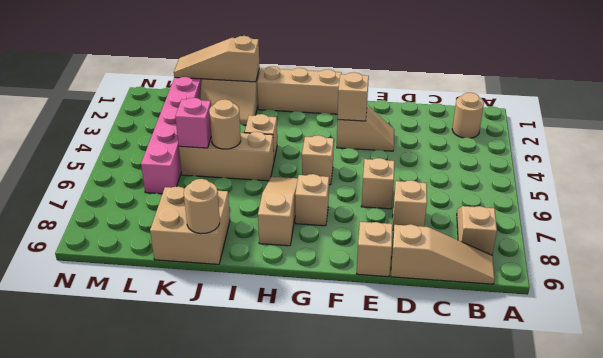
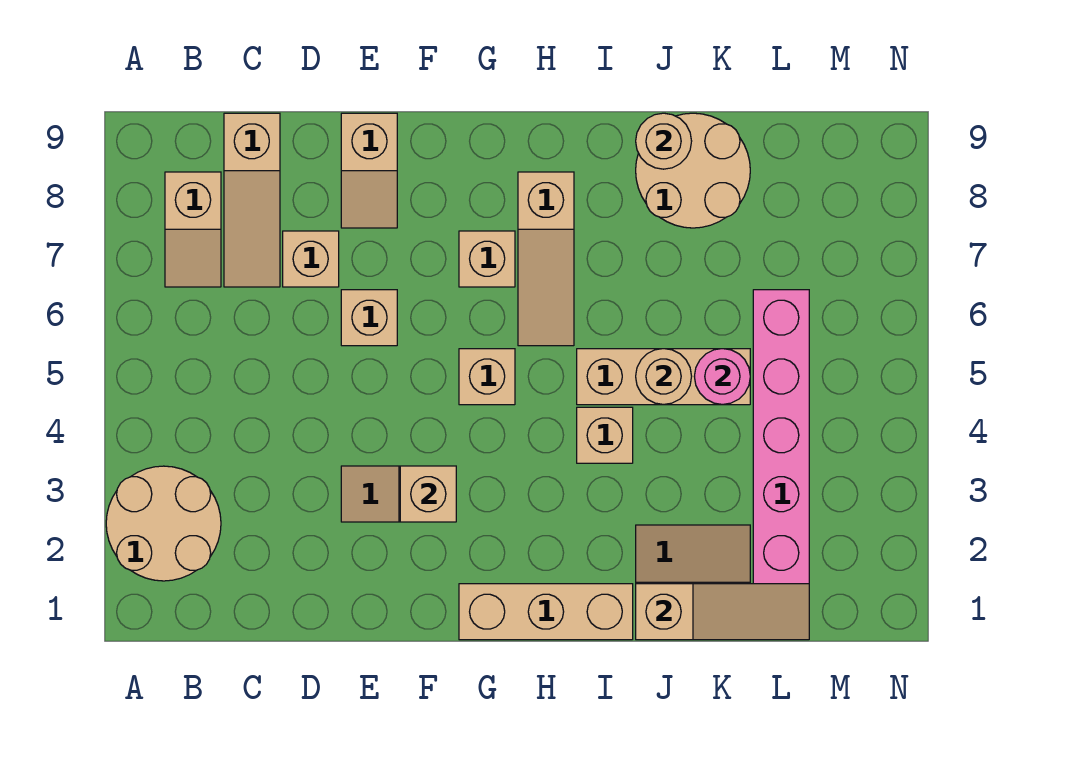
tan round brick B2 level 1 -> tan round brick A2:B3 level 1
tan slope B9:D9 level 1 top D -> tan slope C7:C9 level 1 top 9
tan brick J8:K9 level 1 -> tan round brick J8:K9 level 1
pink brick K5 level 2 -> pink round brick K5 level 2

